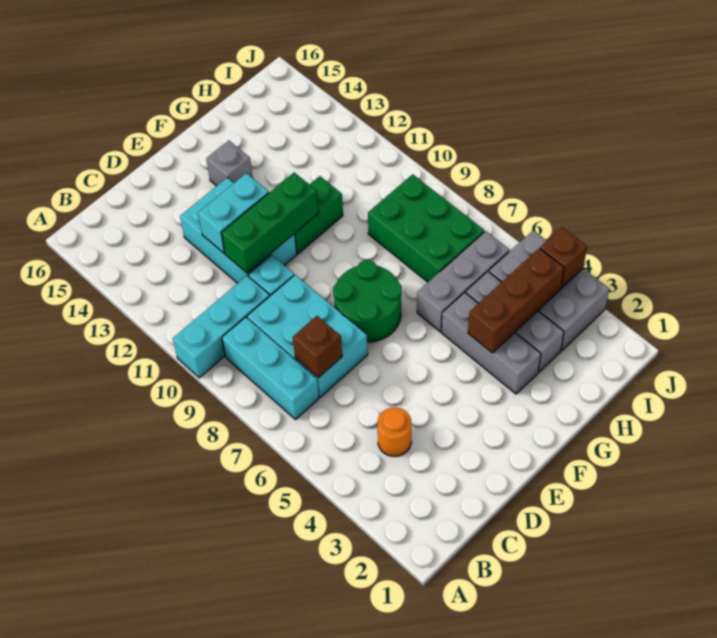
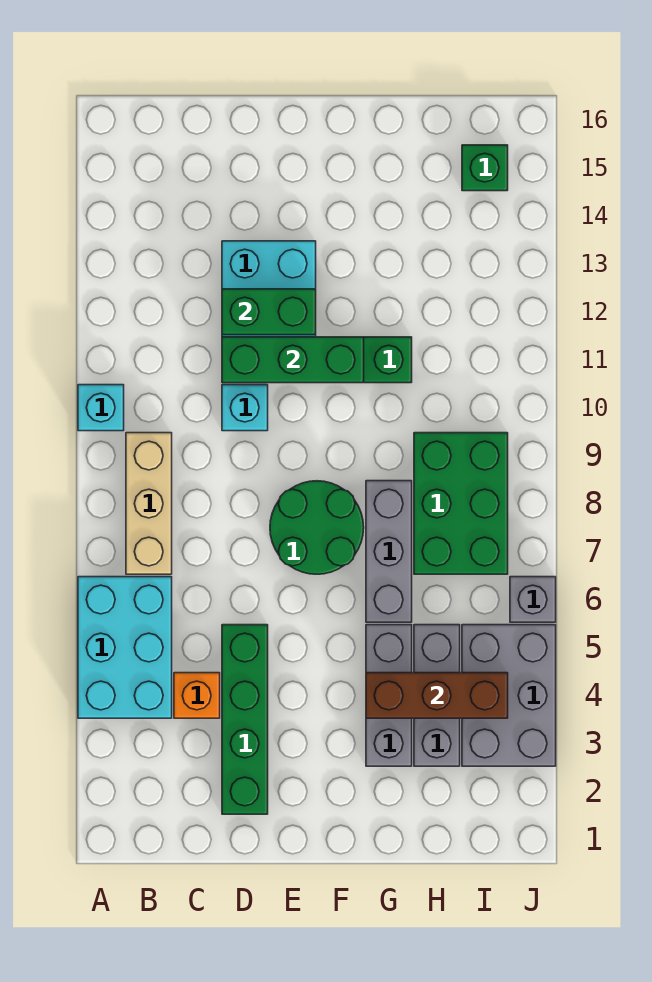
cyan brick A10:C10 level 1 -> cyan brick A10 level 1
cyan brick B7:B9 level 1 -> tan brick B7:B9 level 1
orange round brick C4 level 1 -> orange brick C4 level 1
cyan brick C7:D9 level 1 -> cyan brick A4:B6 level 1
brown brick C7 level 2 -> none
none -> green brick D2:D5 level 1
cyan brick D12:E12 level 2 -> green brick D12:E12 level 2
grey brick F14 level 1 -> grey brick J6 level 1
grey brick G6:I6 level 1 -> grey brick G6:G8 level 1
none -> green brick I15 level 1
brown brick J4 level 2 -> none

